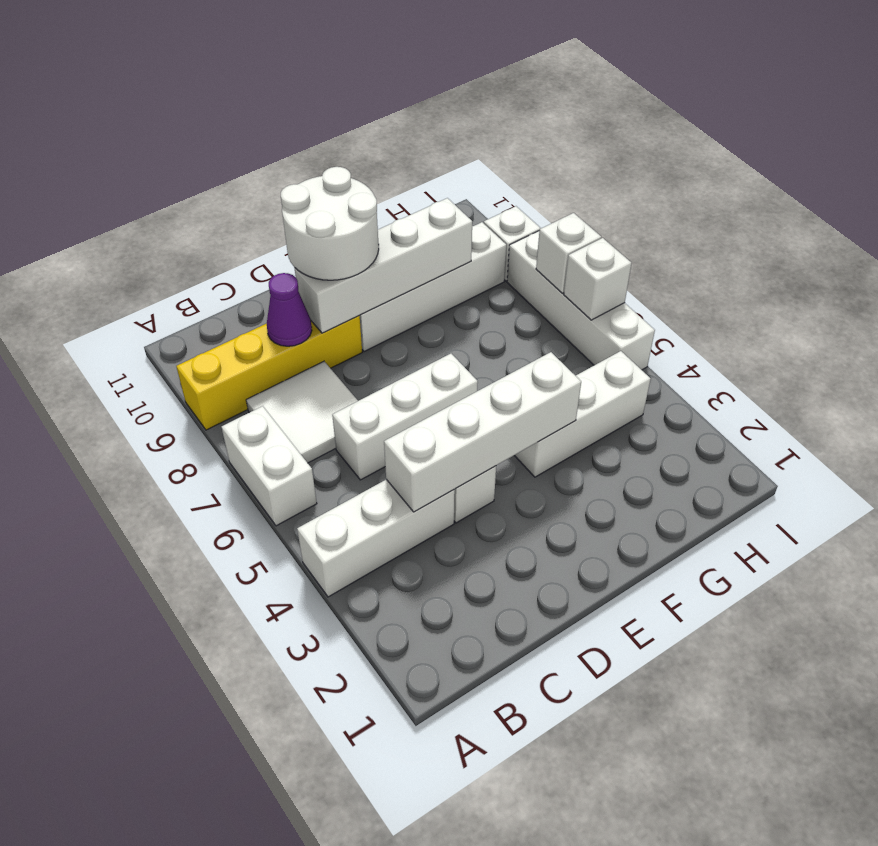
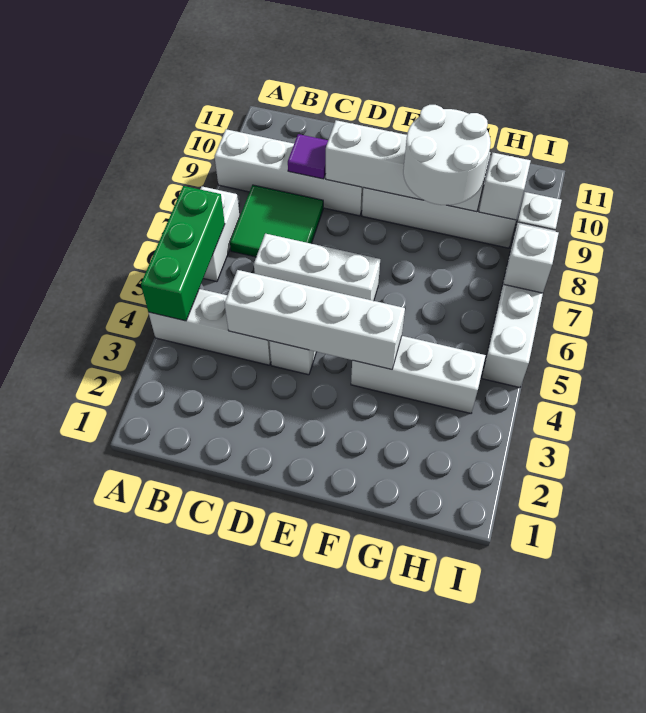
none -> green brick A4:A6 level 2
yellow brick A9:D9 level 1 -> white brick A9:D9 level 1
white tile B7:C8 level 1 -> green tile B7:C8 level 1
purple cone C9 level 2 -> purple tile C9 level 2
white round brick D9:E10 level 3 -> white round brick F8:G9 level 3
white brick I6 level 2 -> white brick H9 level 2

